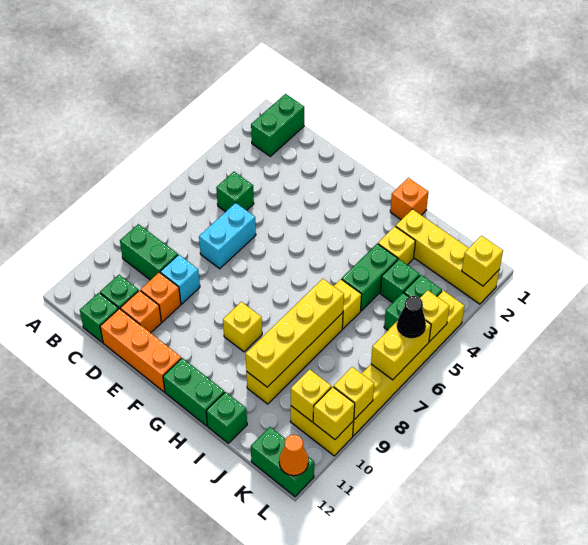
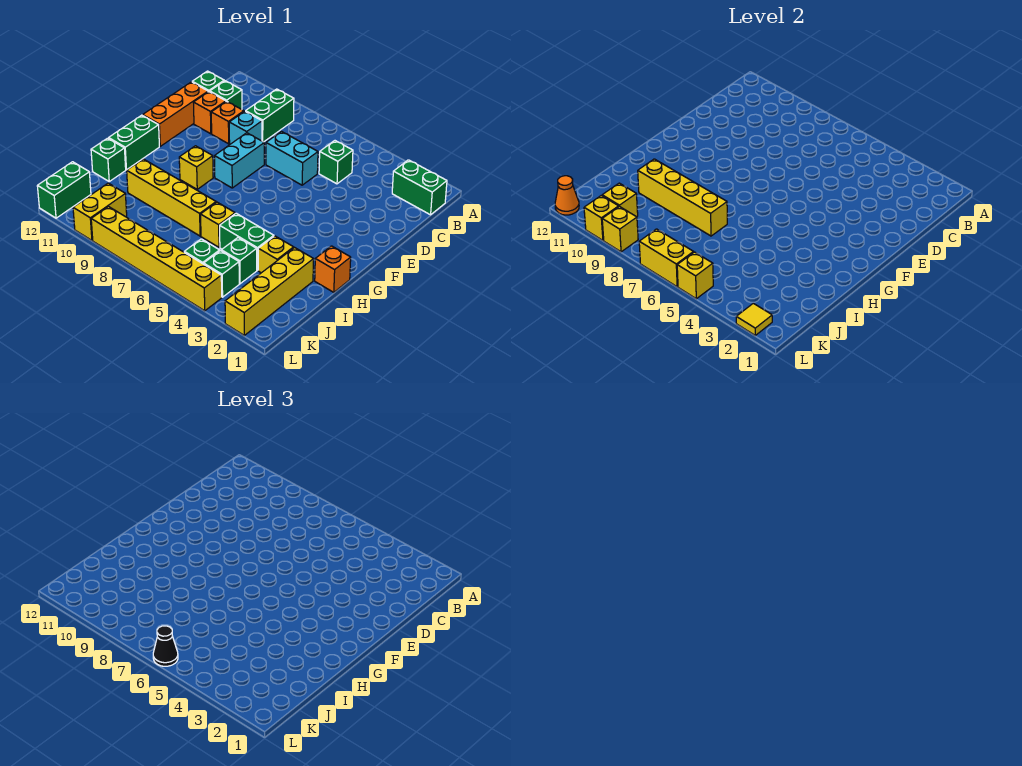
none -> cyan brick E8:F8 level 1
yellow brick L2 level 2 -> yellow tile L2 level 2

